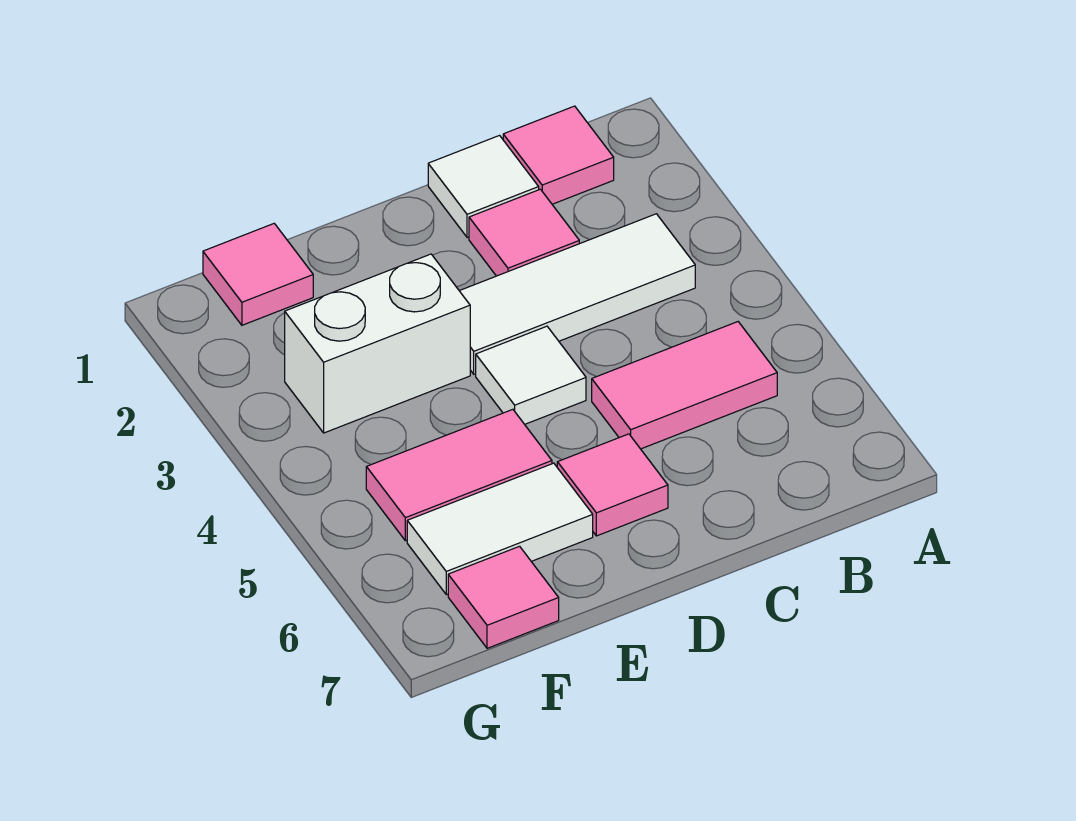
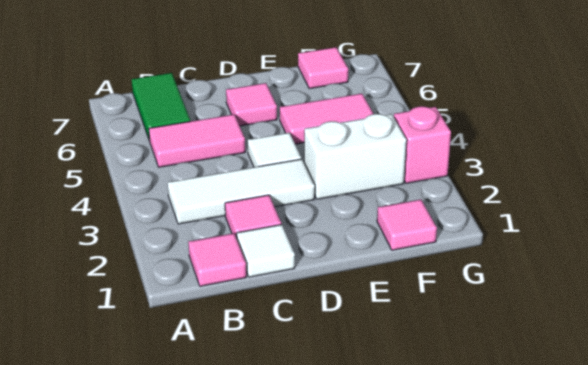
none -> green tile B6:B7 level 1
white tile E6:F6 level 1 -> none
none -> pink brick G3 level 1

